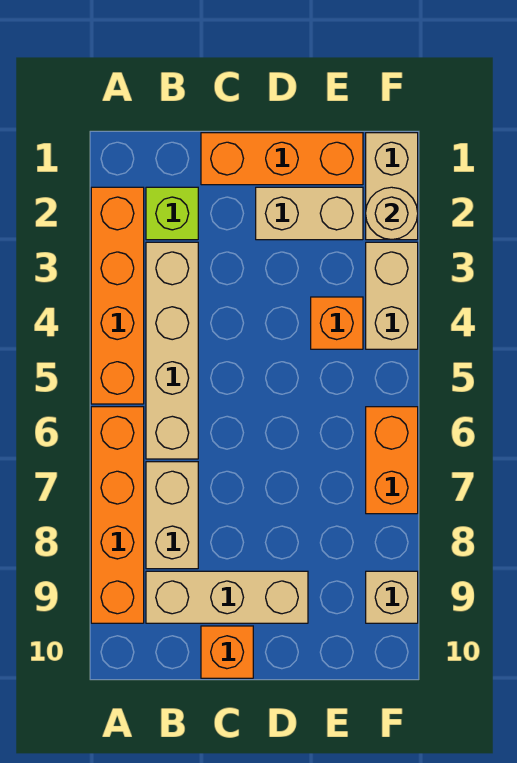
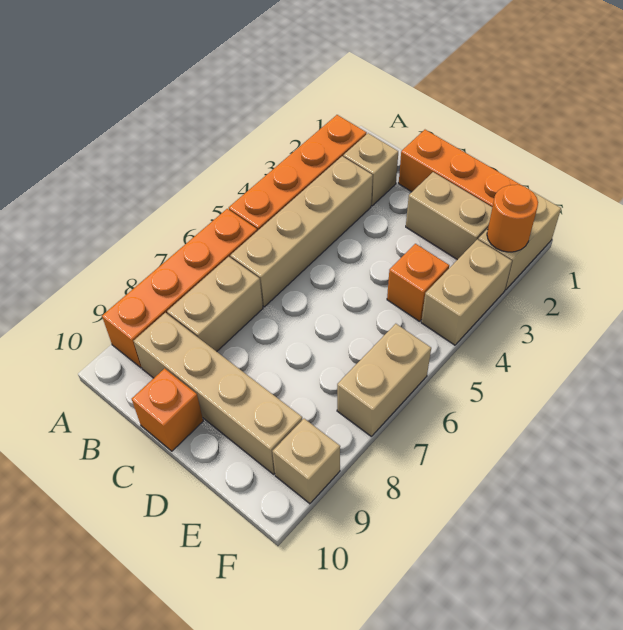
lime brick B2 level 1 -> tan brick B2 level 1
tan brick B9:D9 level 1 -> tan brick B9:E9 level 1
tan round brick F2 level 2 -> orange round brick F2 level 2
orange brick F6:F7 level 1 -> tan brick F6:F7 level 1

